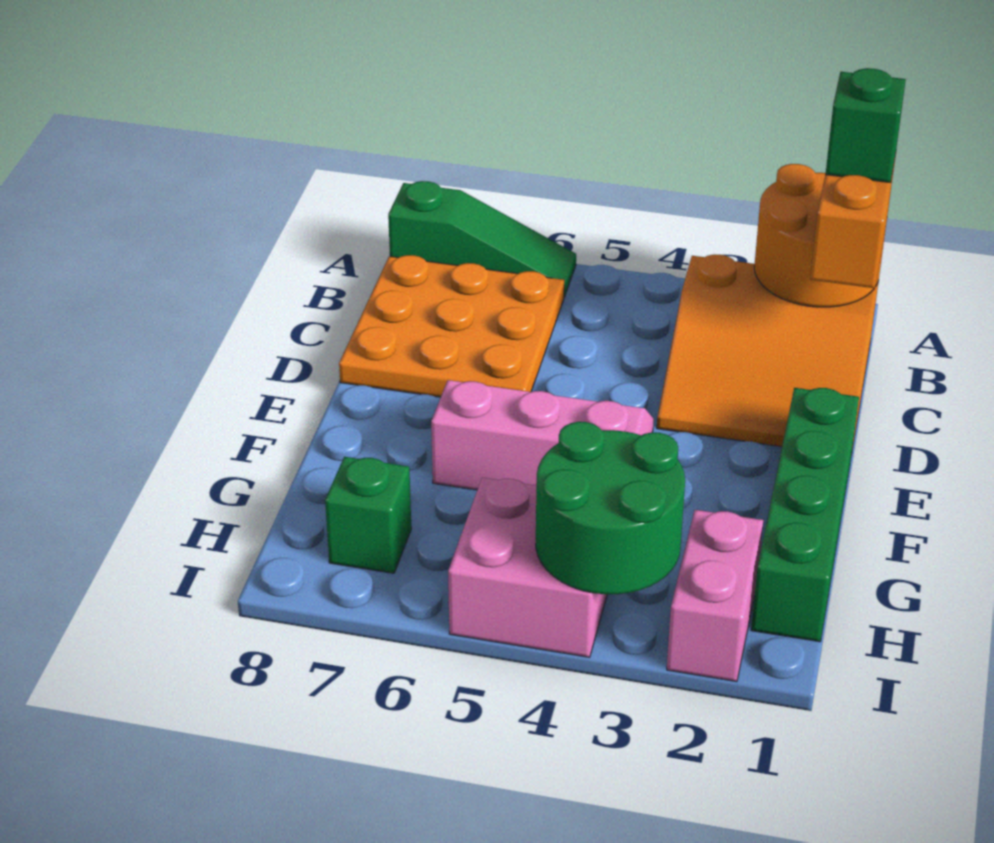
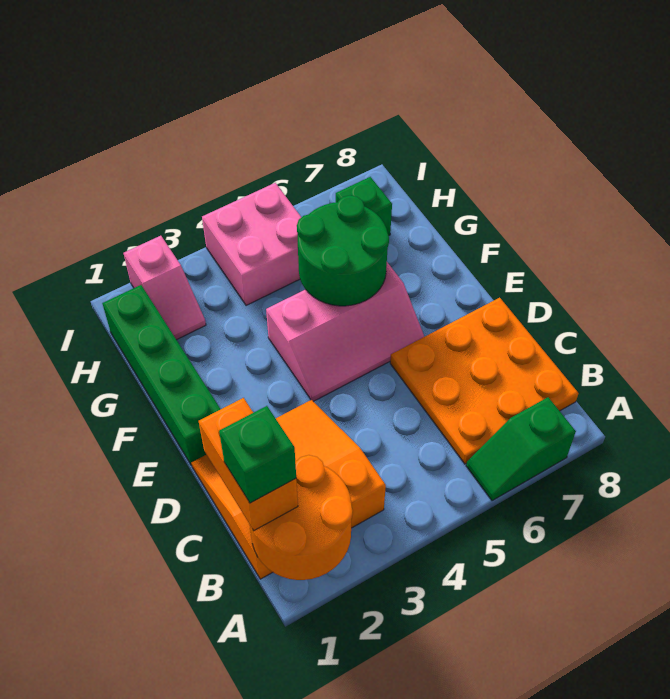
green slope A6:A8 level 1 top 8 -> green slope A6:A7 level 1 top 7
pink brick H2:I2 level 1 -> pink slope H2:I2 level 1 top I
green round brick H3:I4 level 2 -> green round brick F5:G6 level 2

